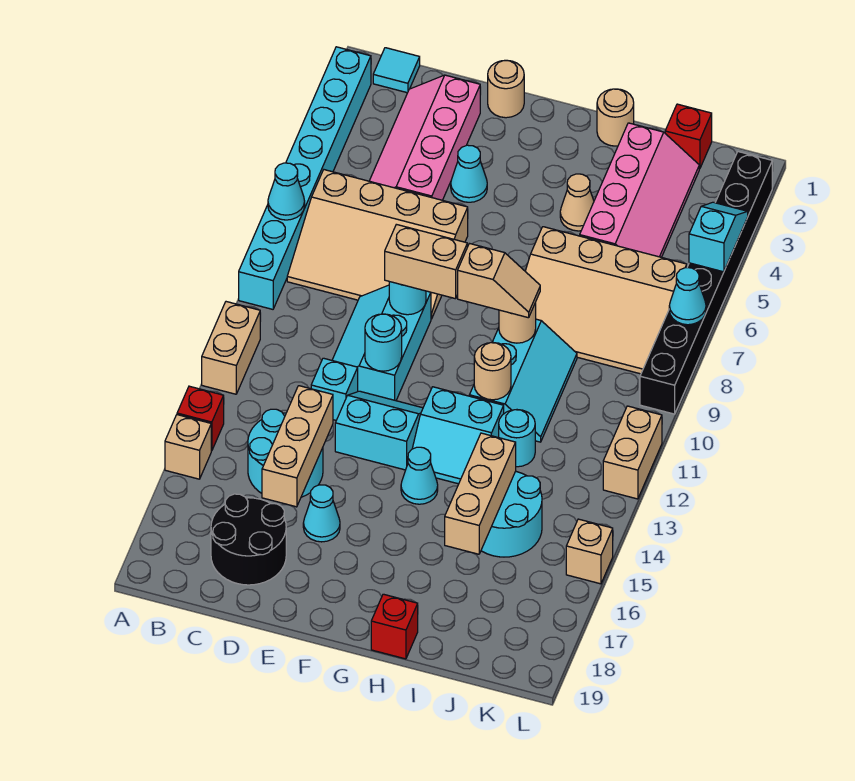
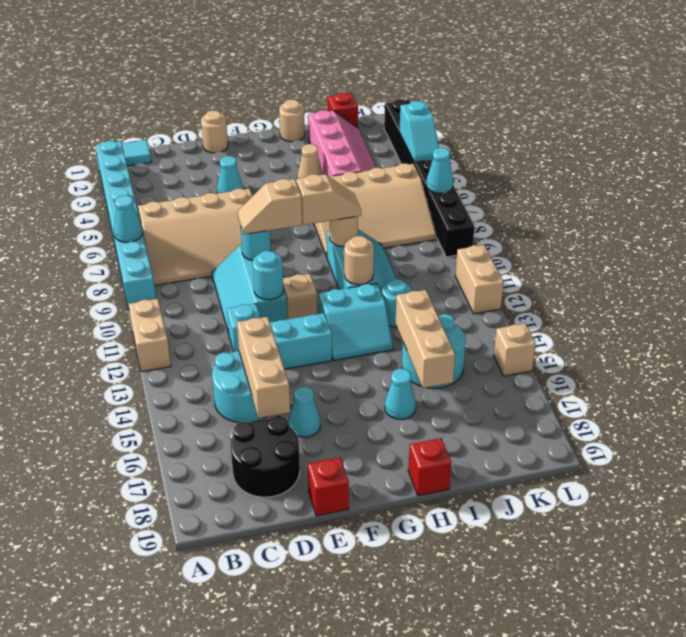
red brick A14 level 1 -> red brick E19 level 1
tan brick A15 level 1 -> tan brick F11 level 1
pink slope C2:D5 level 1 top D -> none
tan brick E9:F9 level 3 -> tan slope E9:F9 level 3 top F
cyan cone G14 level 1 -> cyan cone H16 level 1
cyan slope L4:L5 level 2 top 5 -> cyan slope L4:L5 level 2 top 4

